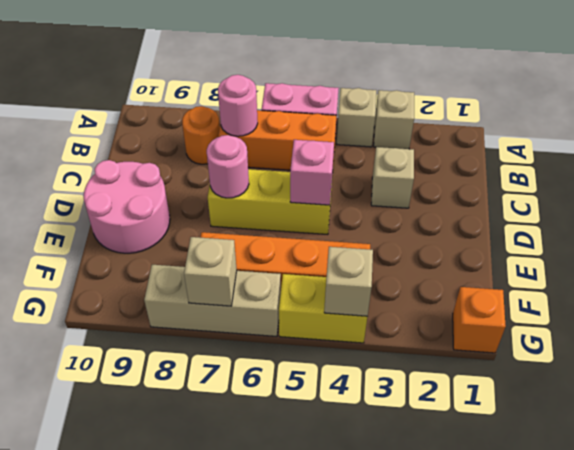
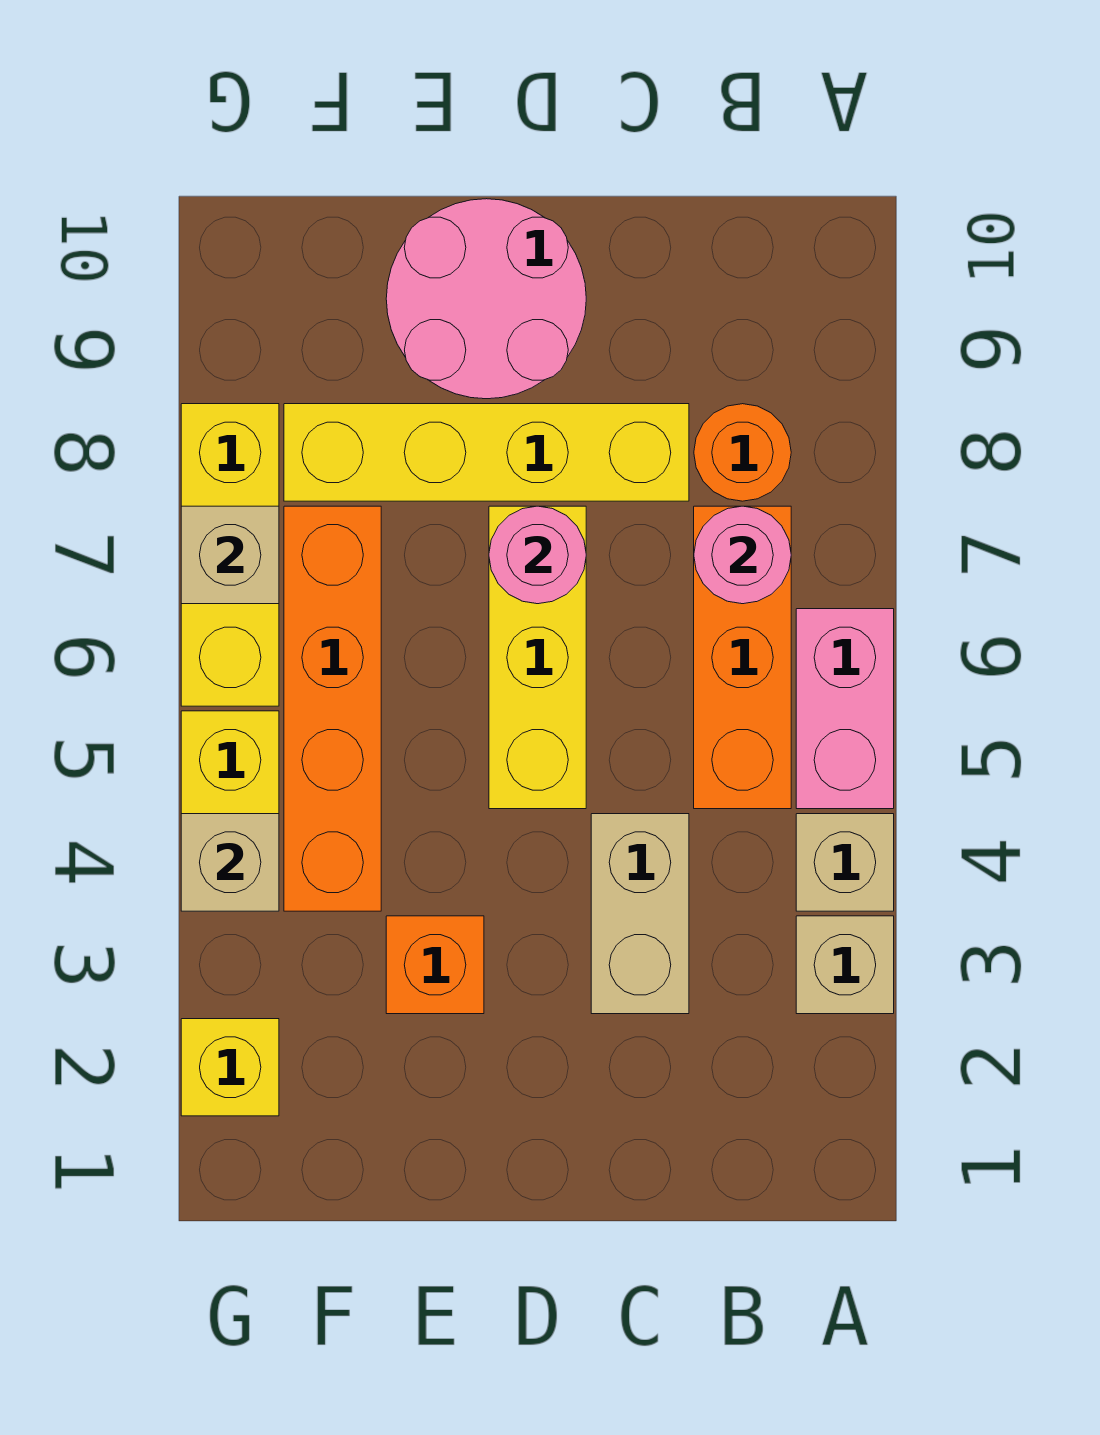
tan brick C3 level 1 -> tan brick C3:C4 level 1
none -> yellow brick C8:F8 level 1
pink brick D5 level 2 -> none
orange brick G1 level 1 -> orange brick E3 level 1
none -> yellow brick G2 level 1
tan brick G6:G8 level 1 -> yellow brick G6:G8 level 1

